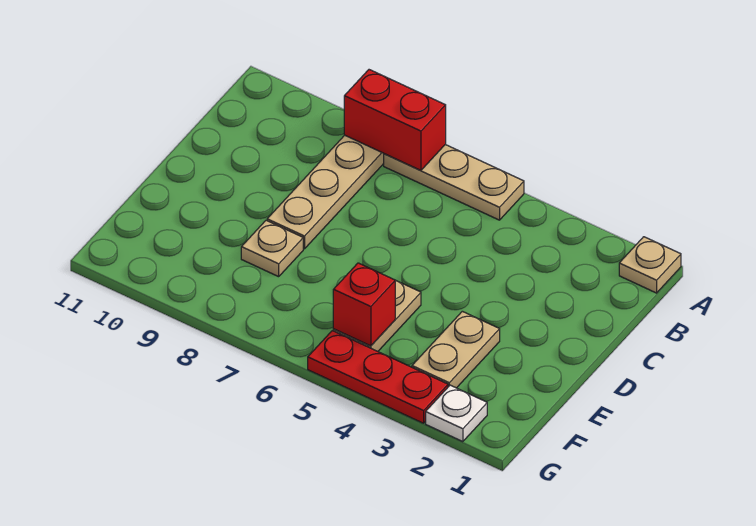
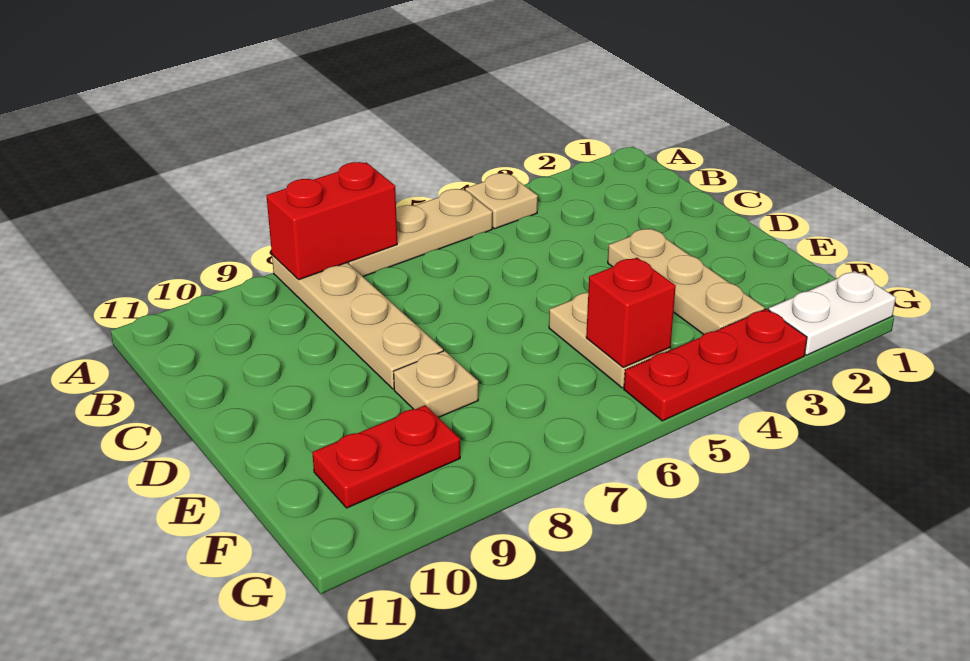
tan plate A1 level 1 -> tan plate A4 level 1
tan plate E3:F3 level 1 -> tan plate D3:F3 level 1
none -> red plate F9:F10 level 1
white plate G2 level 1 -> white plate G1:G2 level 1

